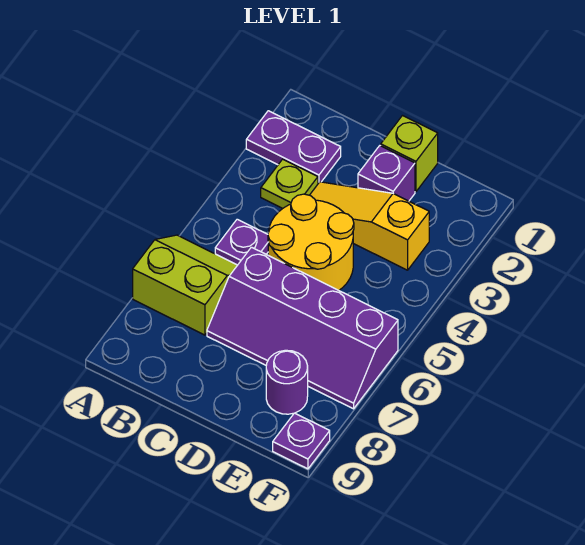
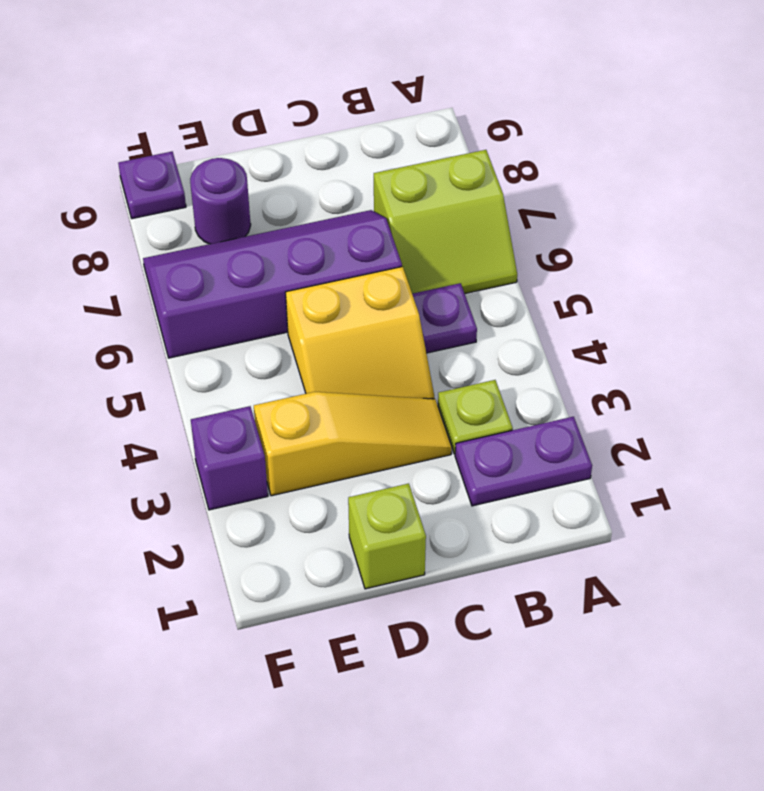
yellow round brick C4:D5 level 1 -> yellow slope C4:D5 level 1 top 5
purple brick D2 level 1 -> purple brick F3 level 1

